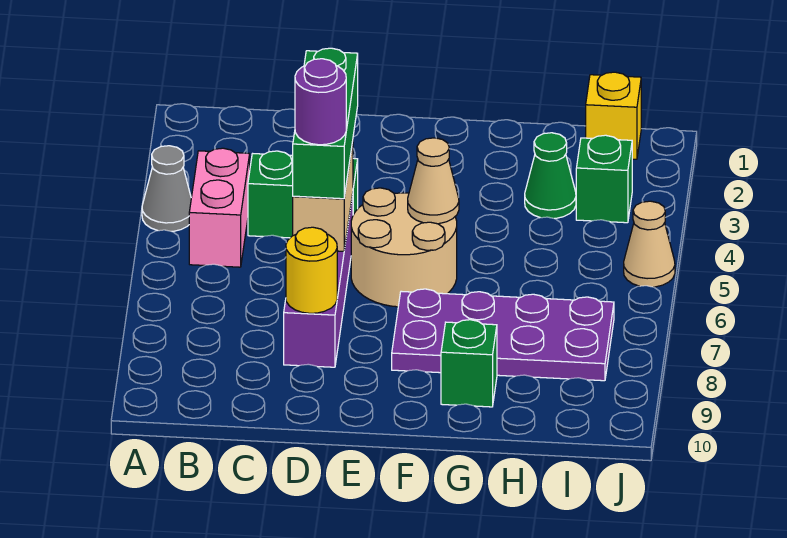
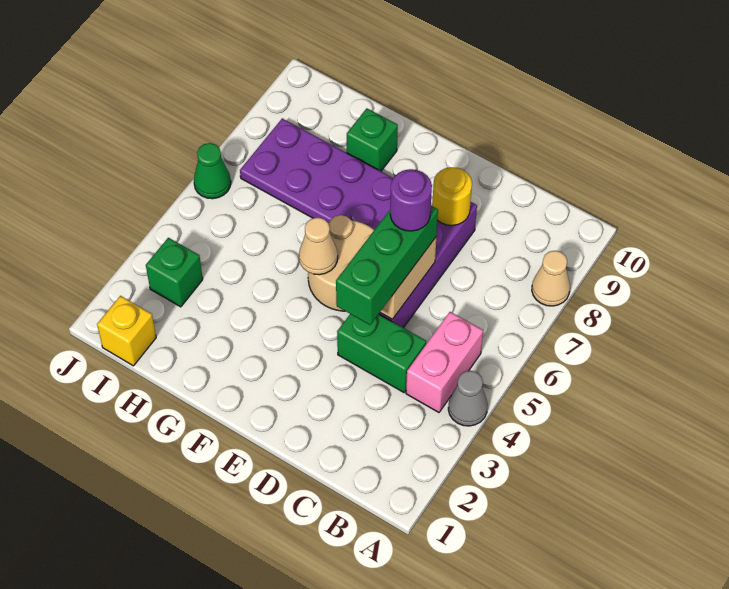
green cone H3 level 1 -> green cone J6 level 1
tan cone J5 level 1 -> tan cone A8 level 1

